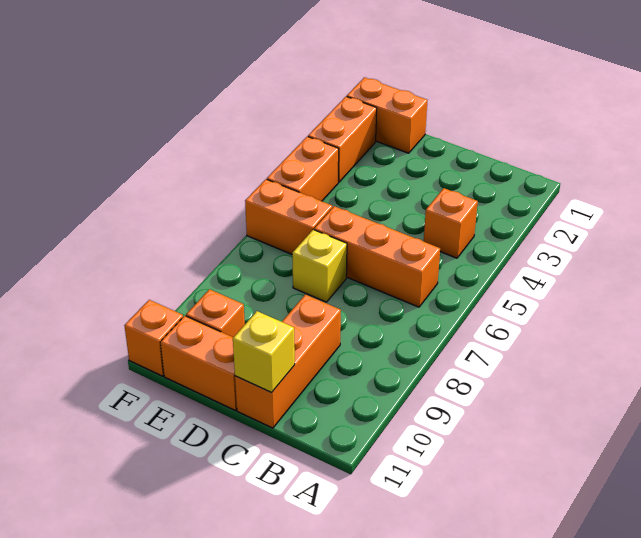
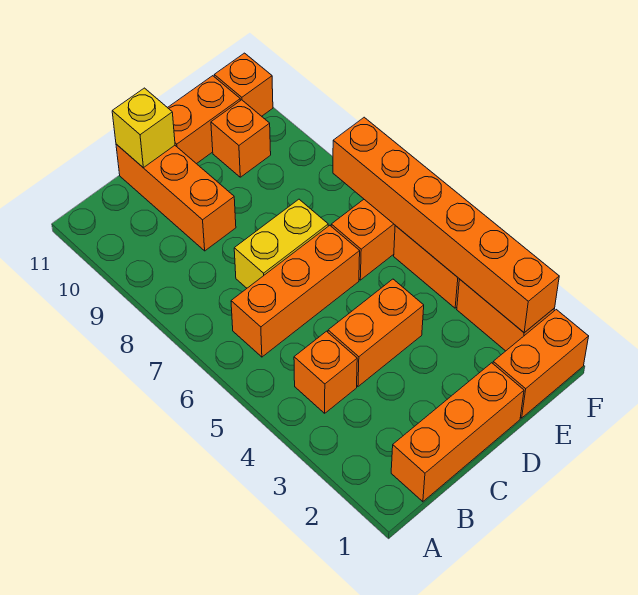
none -> orange brick B1:D1 level 1
none -> orange brick C4:D4 level 1
yellow brick D7 level 1 -> yellow brick C7:D7 level 1
none -> orange brick F2:F7 level 2

